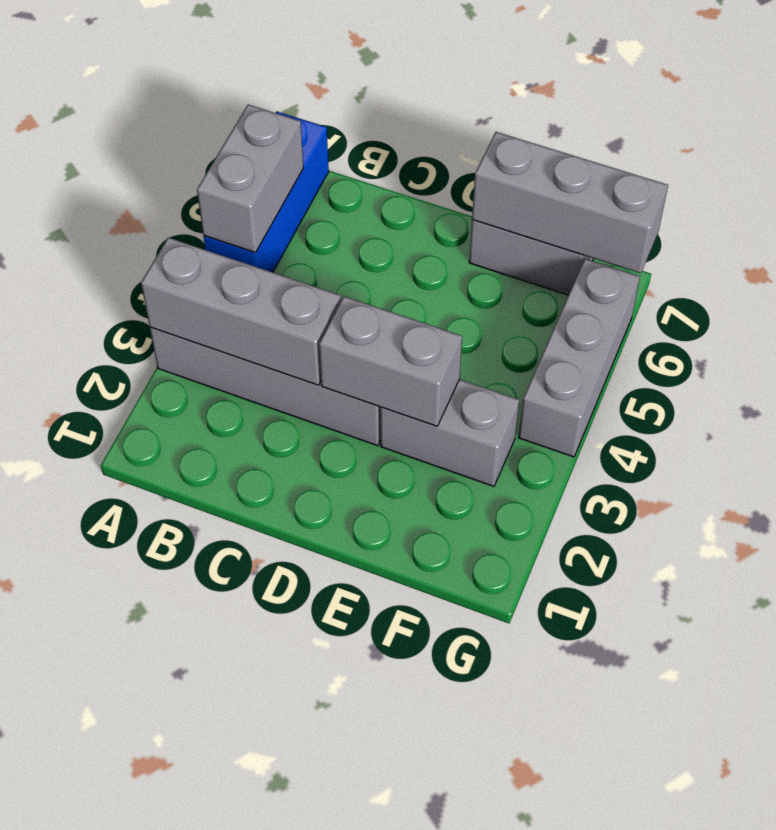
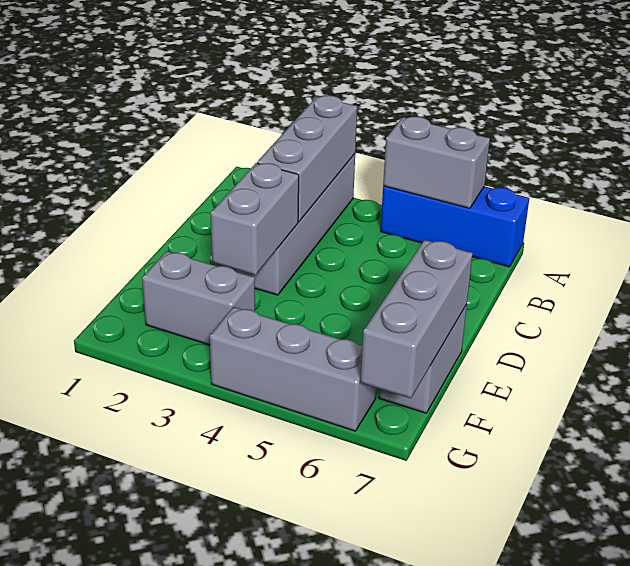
grey brick E3:F3 level 1 -> grey brick F2:F3 level 1

